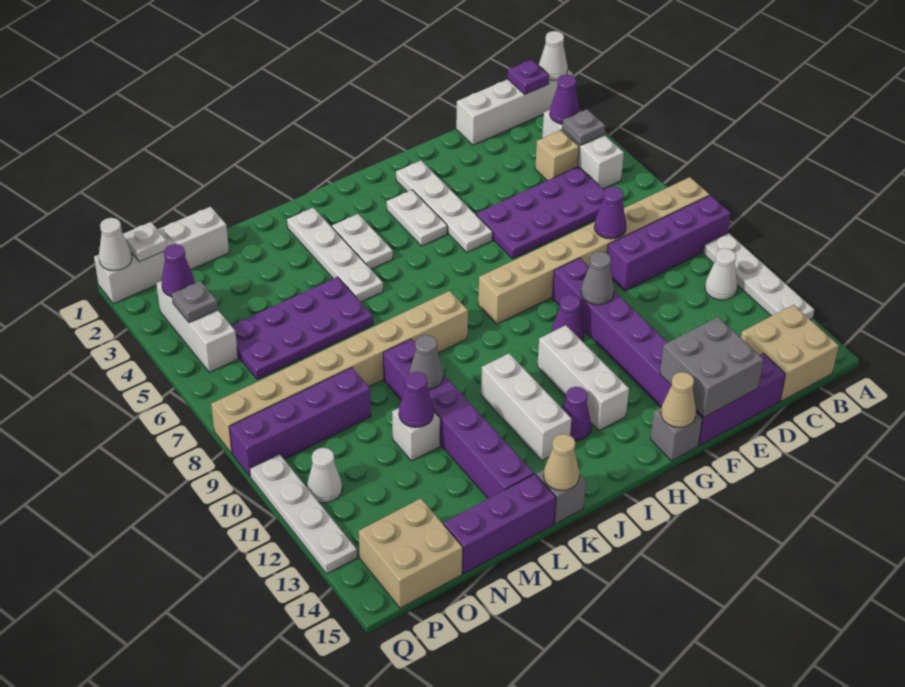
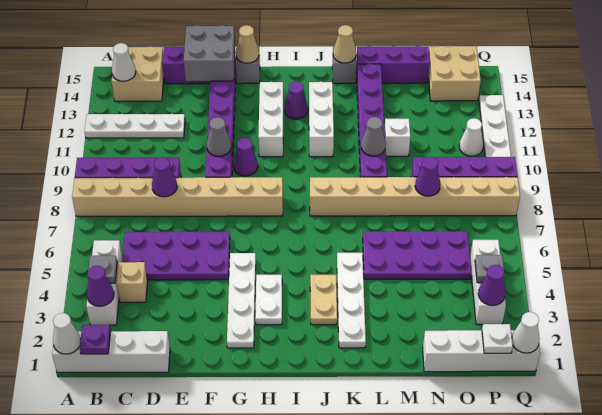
white plate A10:A13 level 1 -> white plate A12:D12 level 1
white cone B11 level 1 -> white cone B14 level 2
white plate J3:J4 level 1 -> tan plate J3:J4 level 1
purple cone M11 level 2 -> purple cone N8 level 2

